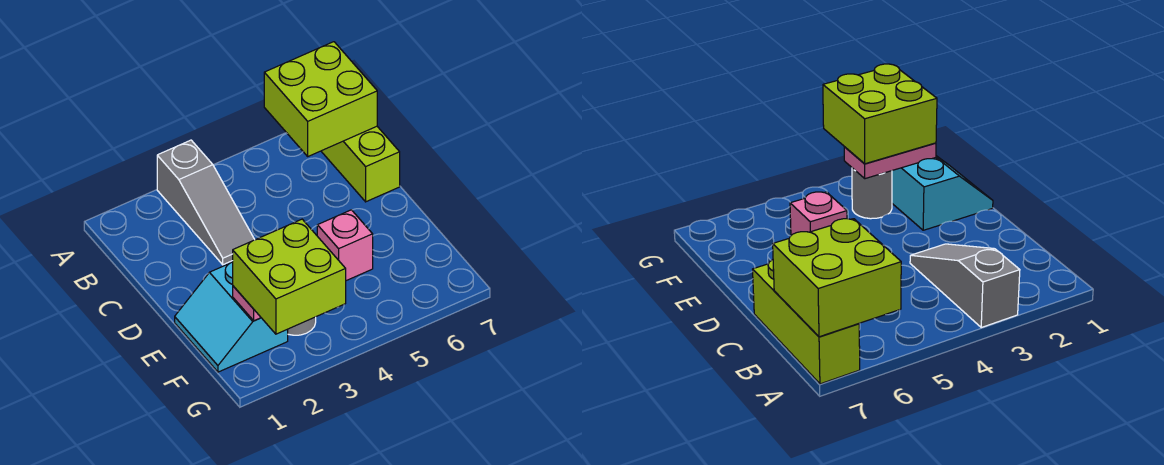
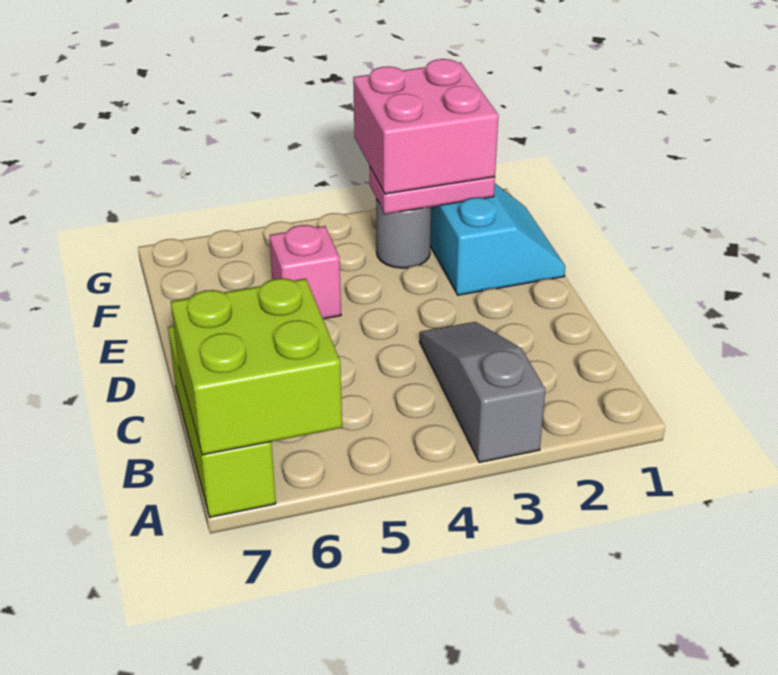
lime brick F2:G3 level 3 -> pink brick F2:G3 level 3

